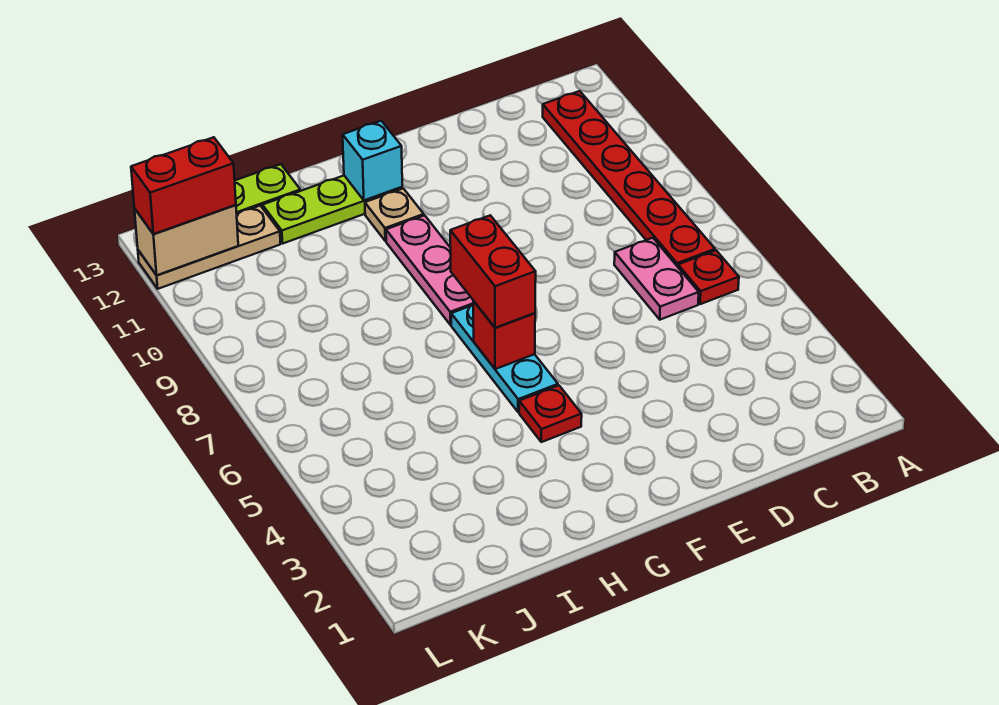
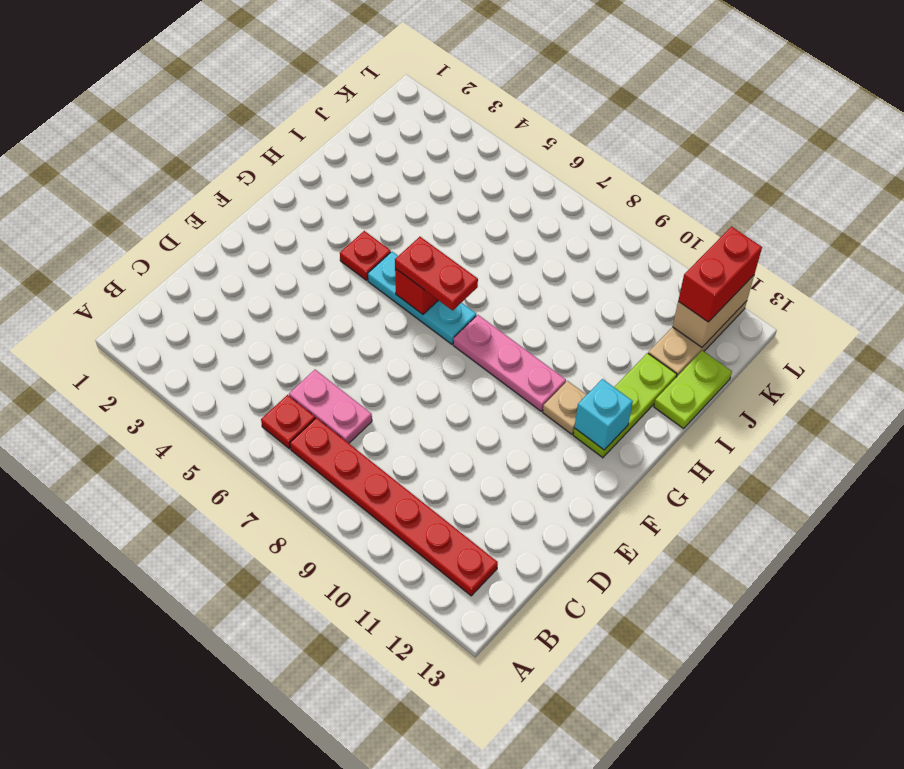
red brick G6:G7 level 3 -> red plate G6:G7 level 3

